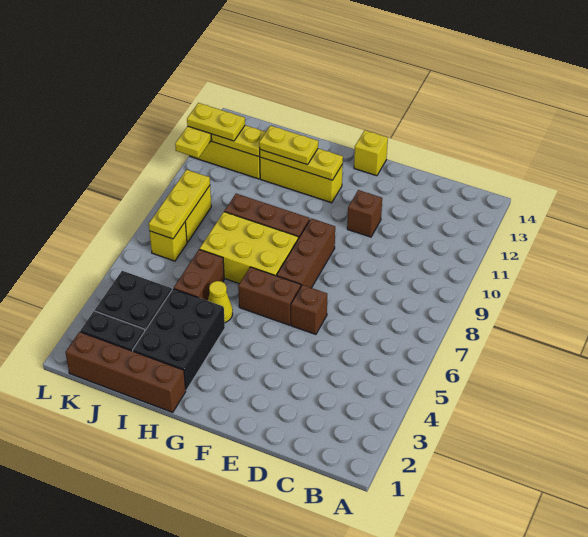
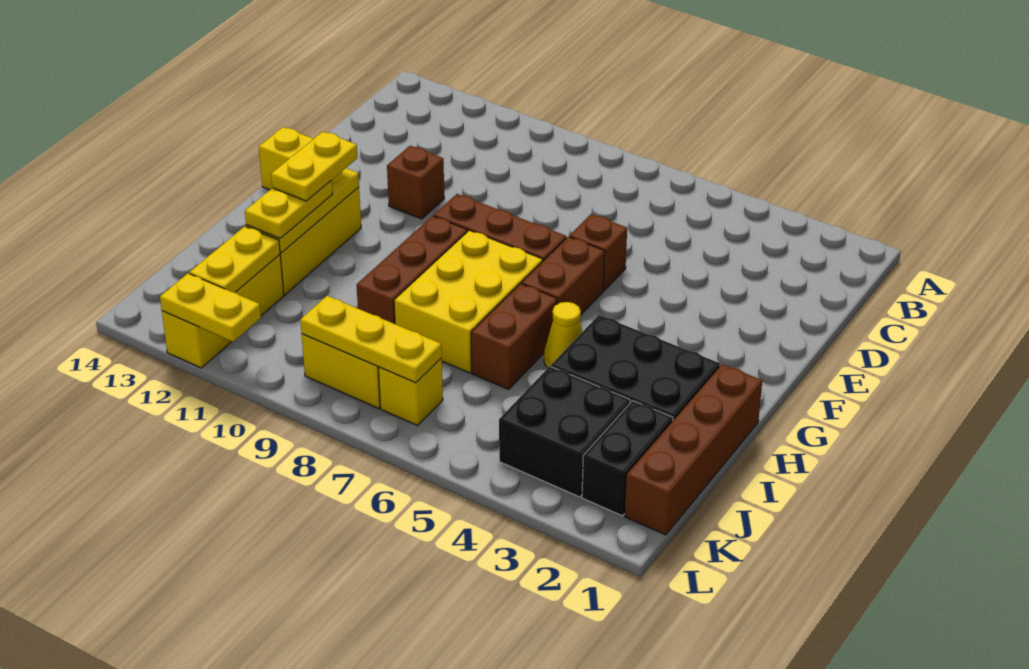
brown brick I5:I6 level 1 -> brown brick H6:I6 level 1
yellow plate K12:L12 level 3 -> yellow plate G12:H12 level 4

